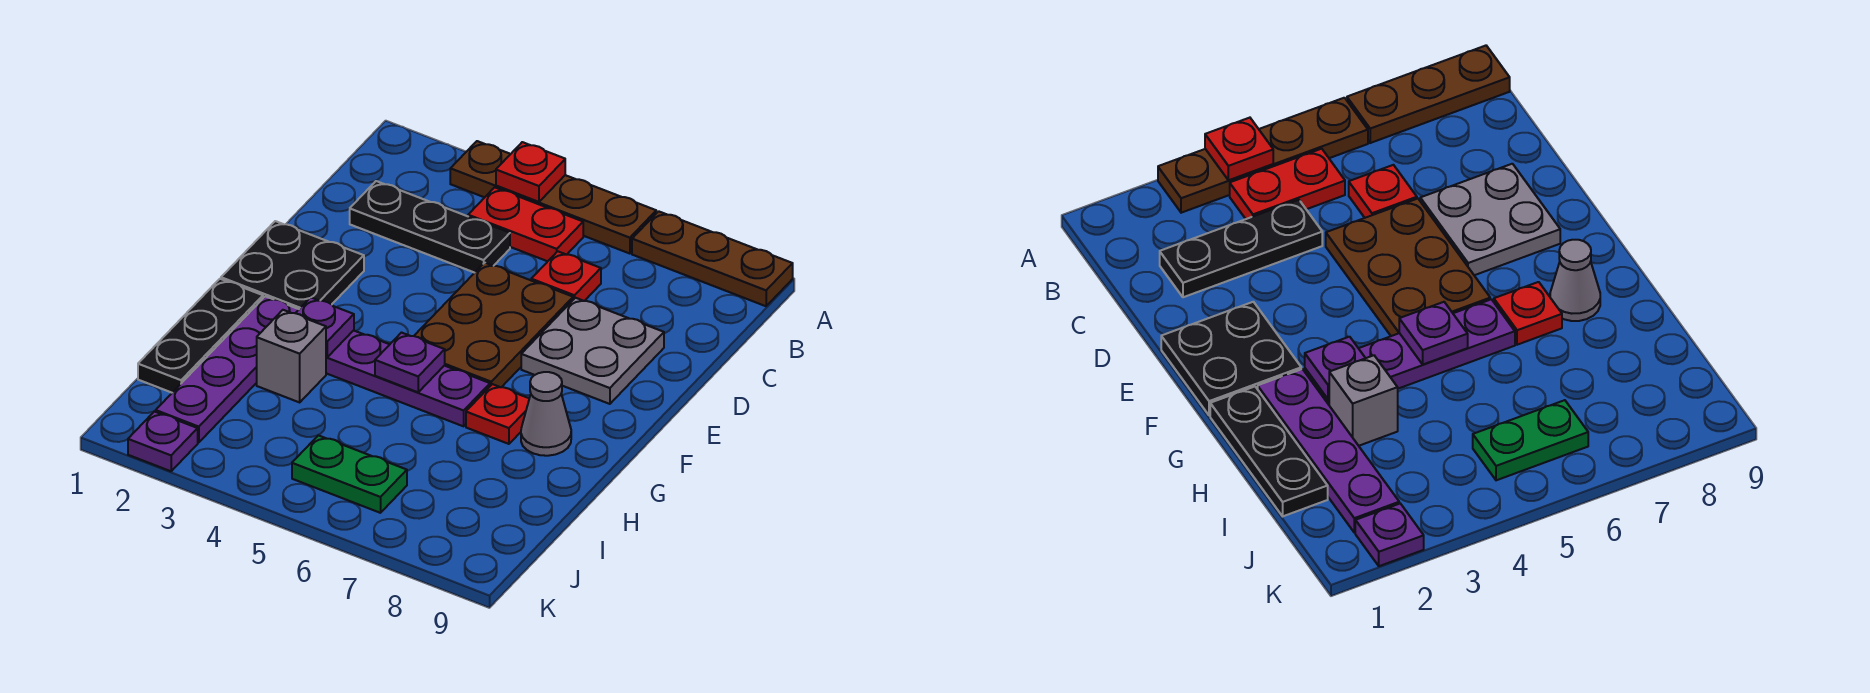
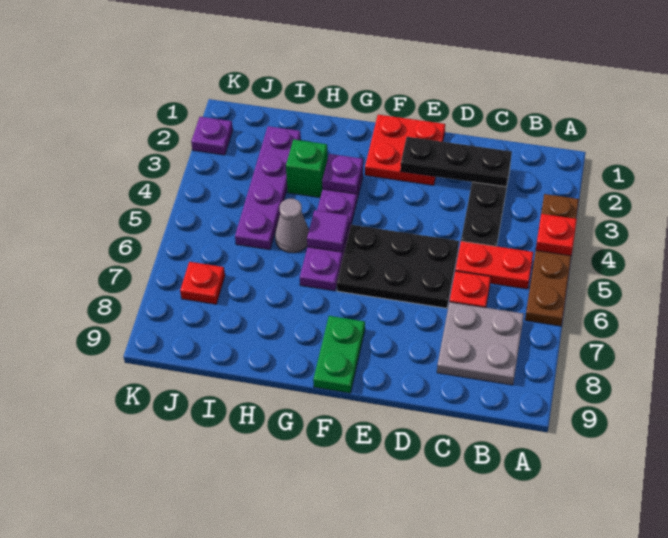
brown plate A7:A9 level 1 -> none
red plate B4:B5 level 1 -> red plate B5:C5 level 1
brown plate D5:F6 level 1 -> black plate D5:F6 level 1
grey plate D7:E8 level 1 -> grey plate B7:C8 level 1
black plate E1:F2 level 1 -> red plate E1:F2 level 1
black plate G1:I1 level 1 -> black plate C2:E2 level 2
purple plate G2:J2 level 1 -> purple plate I2:I5 level 1
purple plate G5 level 2 -> purple tile G5 level 2
red plate G7 level 1 -> red plate J7 level 1
grey cone G8 level 1 -> grey cone H5 level 1
grey brick H3 level 1 -> green brick H3 level 1
green plate J5:J6 level 1 -> green plate F8:F9 level 1

